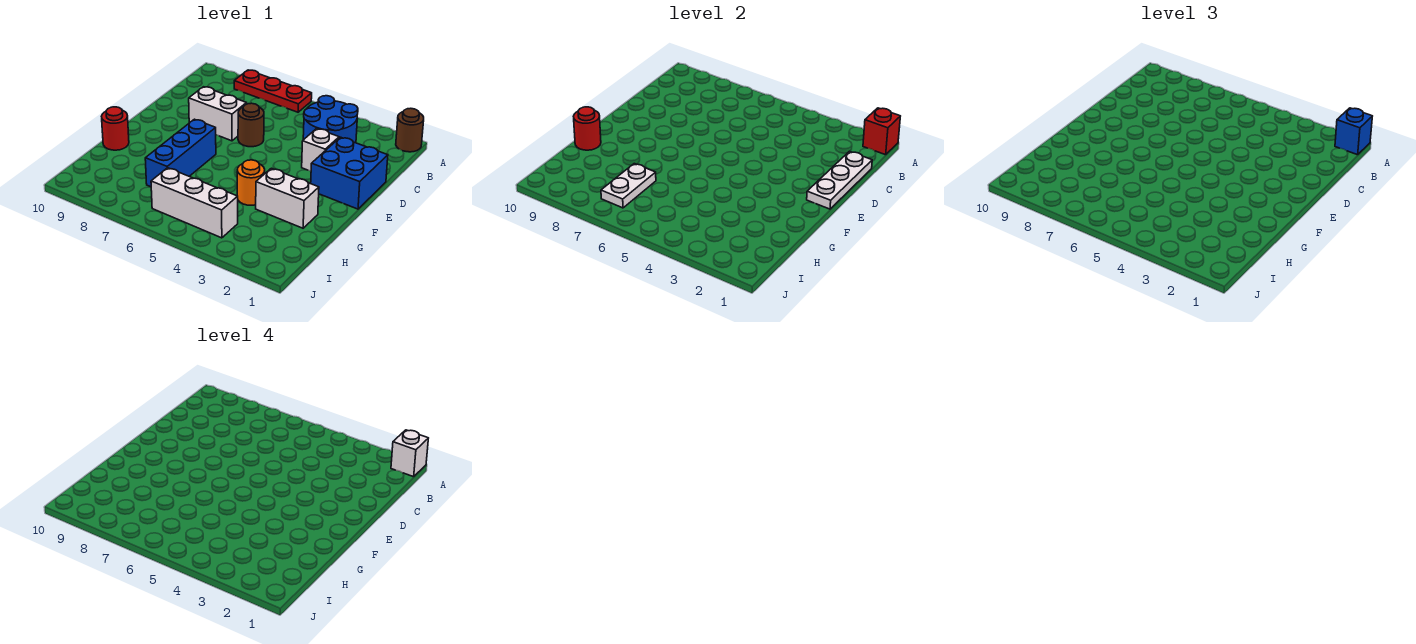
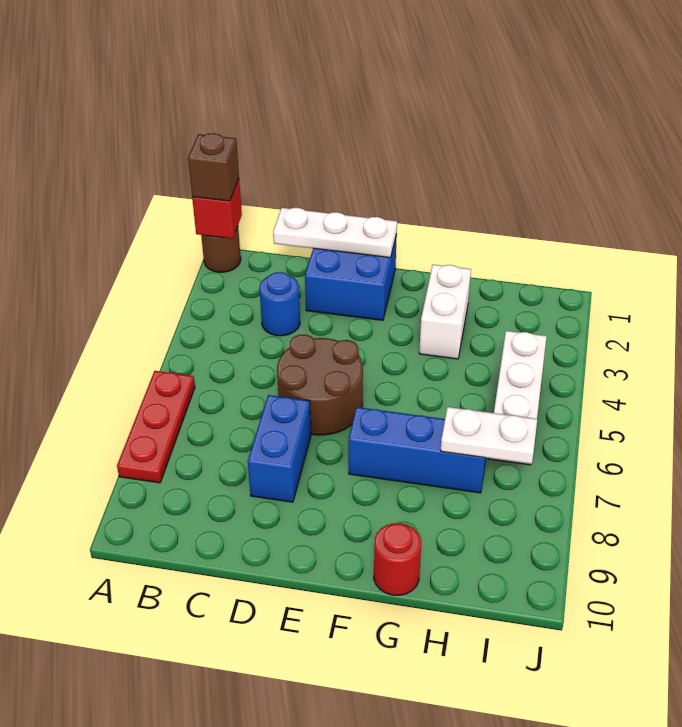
blue brick A1 level 3 -> brown brick A1 level 3
white brick A1 level 4 -> none
blue round brick B3:C4 level 1 -> blue round brick C3 level 1
white brick D3 level 1 -> none
brown round brick D6 level 1 -> brown round brick D5:E6 level 1
white brick D7:D8 level 1 -> blue brick D7:D8 level 1
orange round brick G4 level 1 -> none
red round brick G10 level 2 -> none

